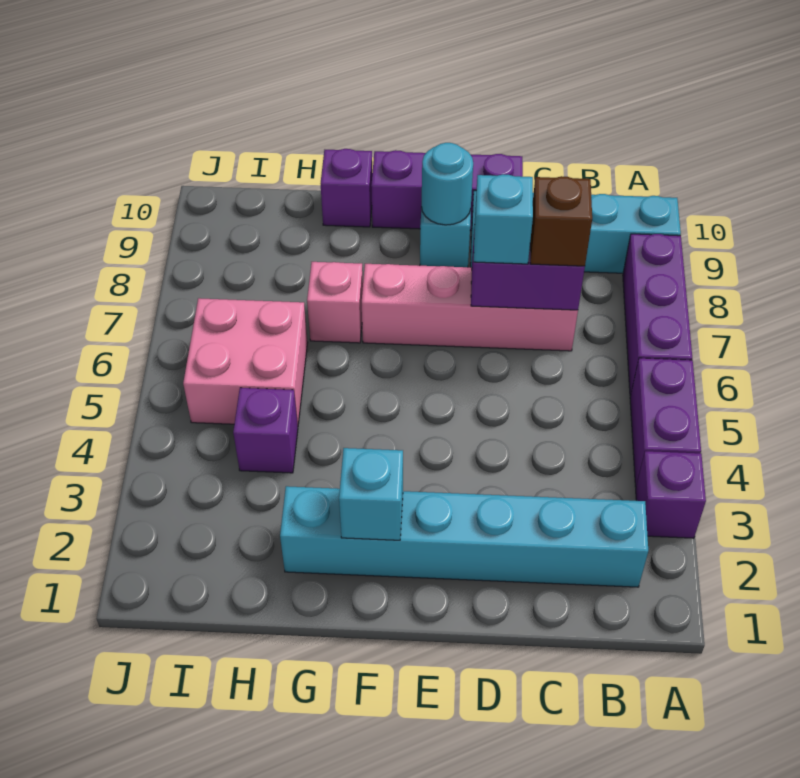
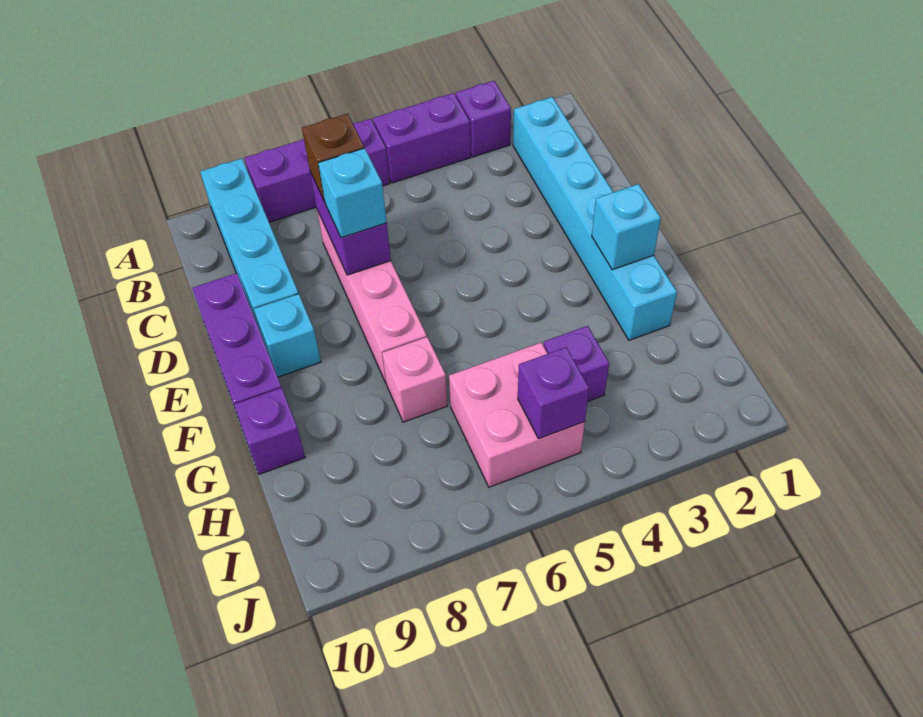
cyan round brick E9 level 2 -> none
none -> purple brick I5 level 2

